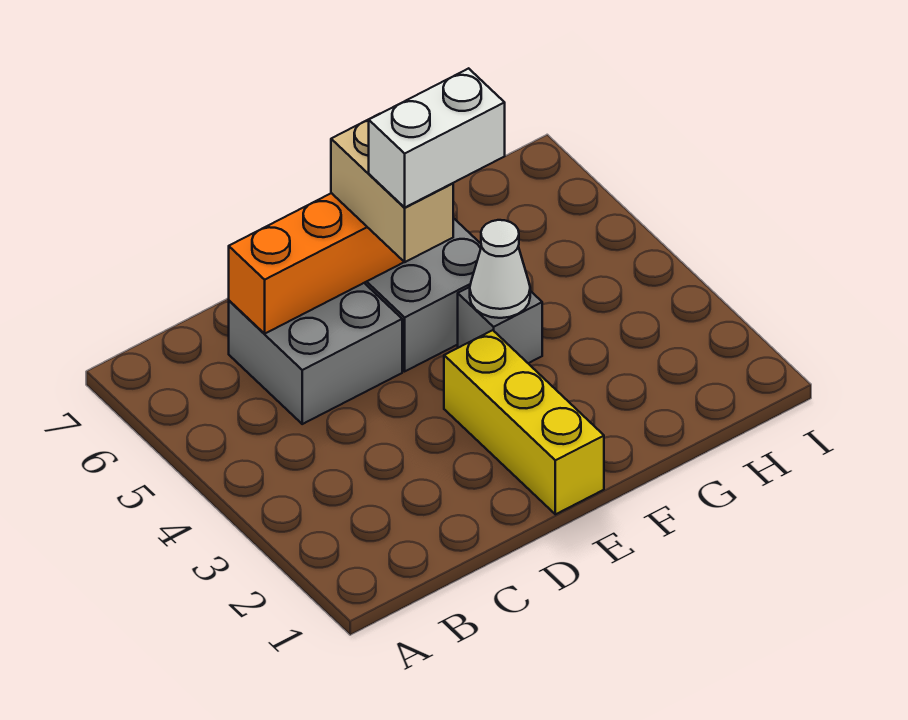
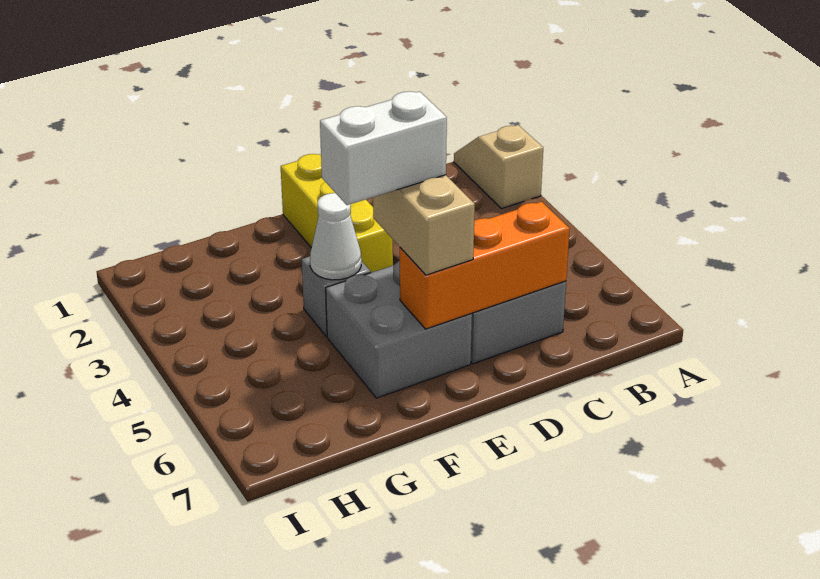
none -> tan slope A1:A2 level 1 top 2

